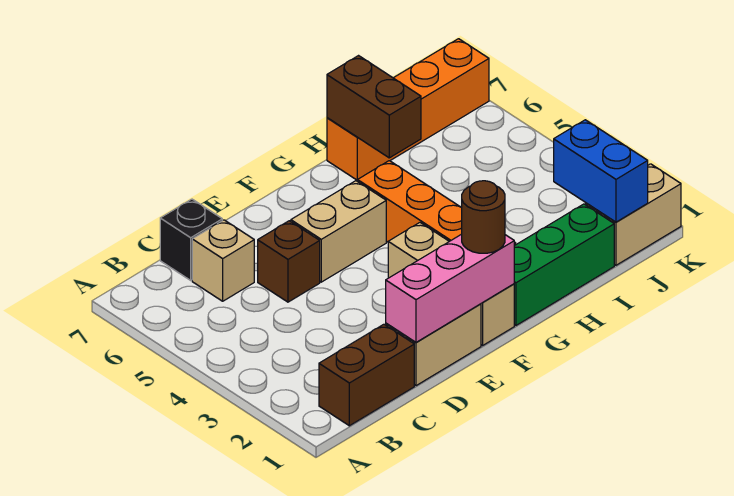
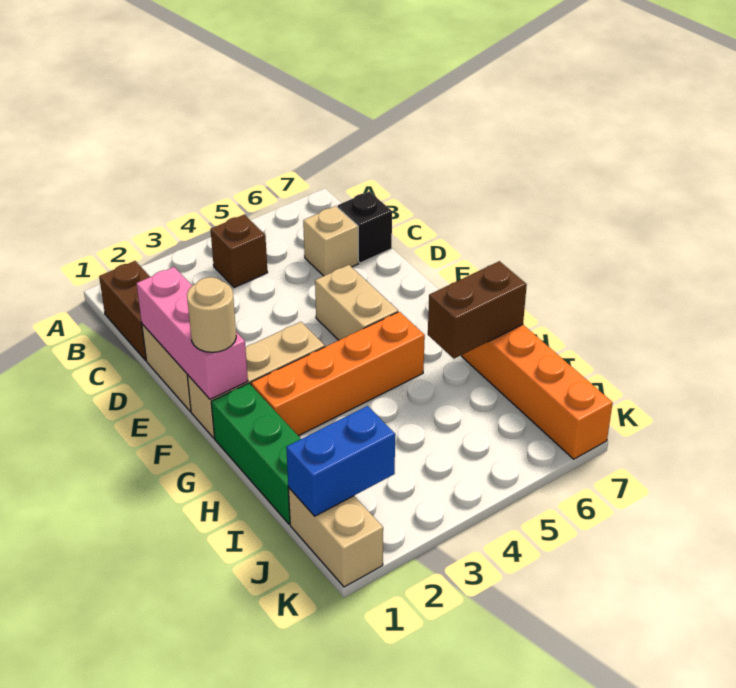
brown brick D5 level 1 -> brown brick B4 level 1
brown round brick F1 level 3 -> tan round brick F1 level 3

